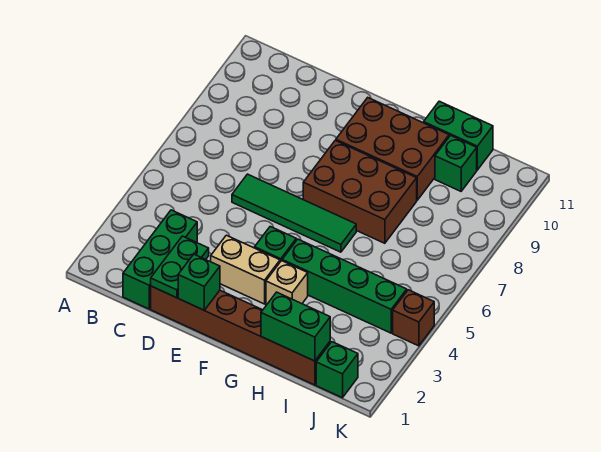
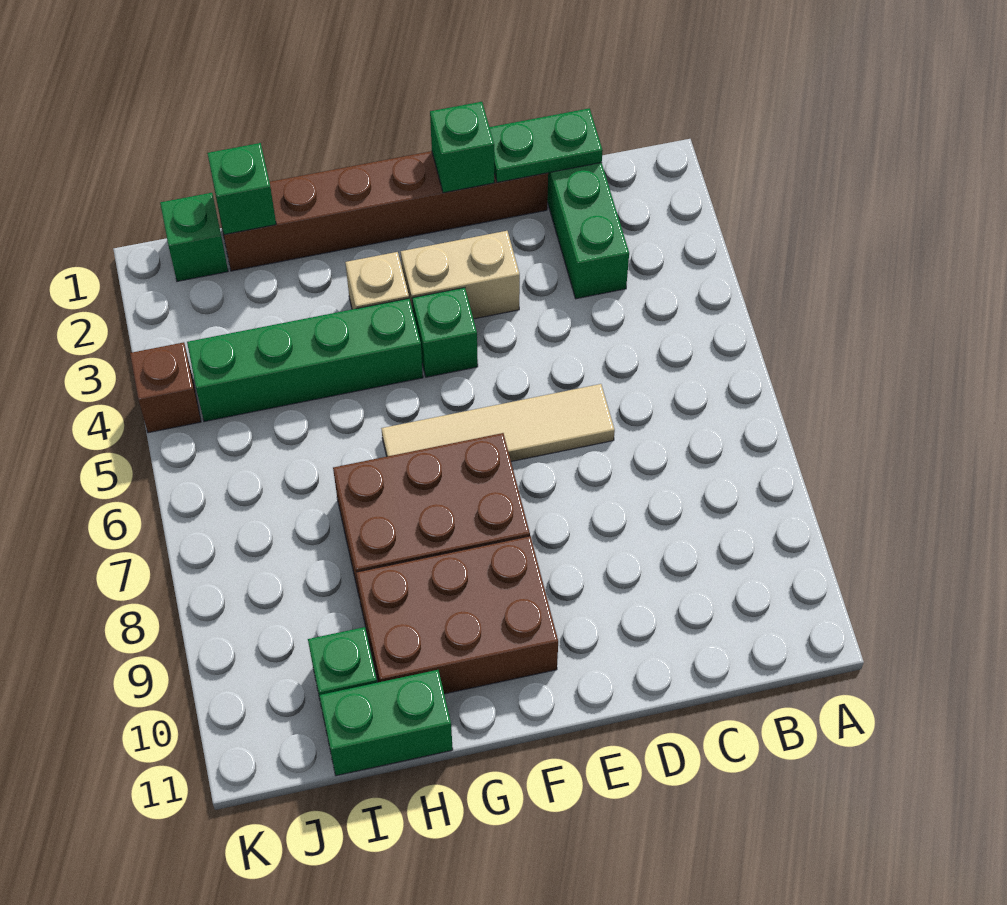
green plate D1:D2 level 2 -> green plate C1:D1 level 2
green tile D6:G6 level 1 -> tan tile D6:G6 level 1
green brick H1:I1 level 2 -> green brick I1 level 2

